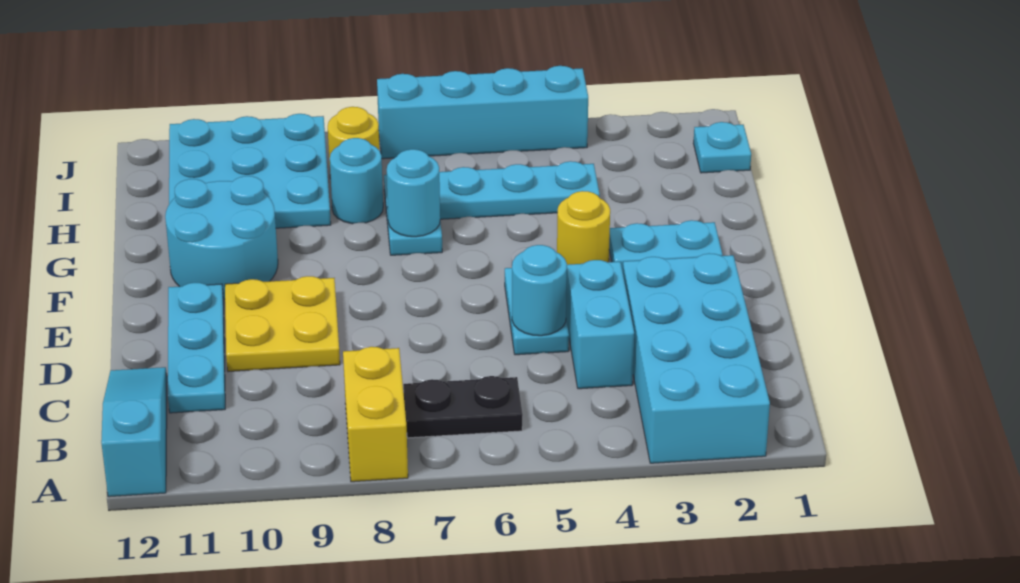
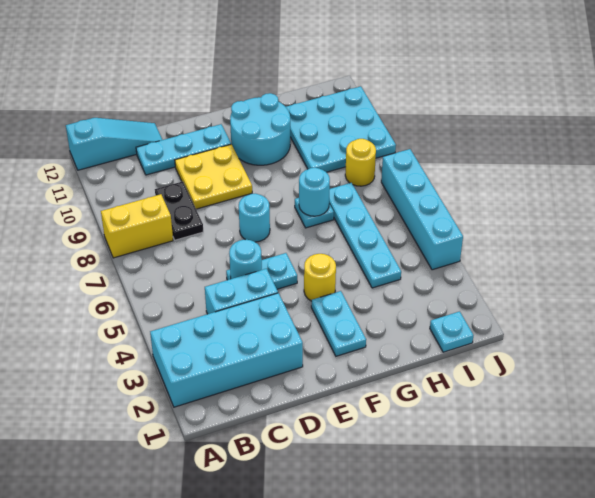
black plate B6:B7 level 1 -> black plate C8:C9 level 1
cyan round brick H8 level 1 -> cyan round brick E7 level 1

